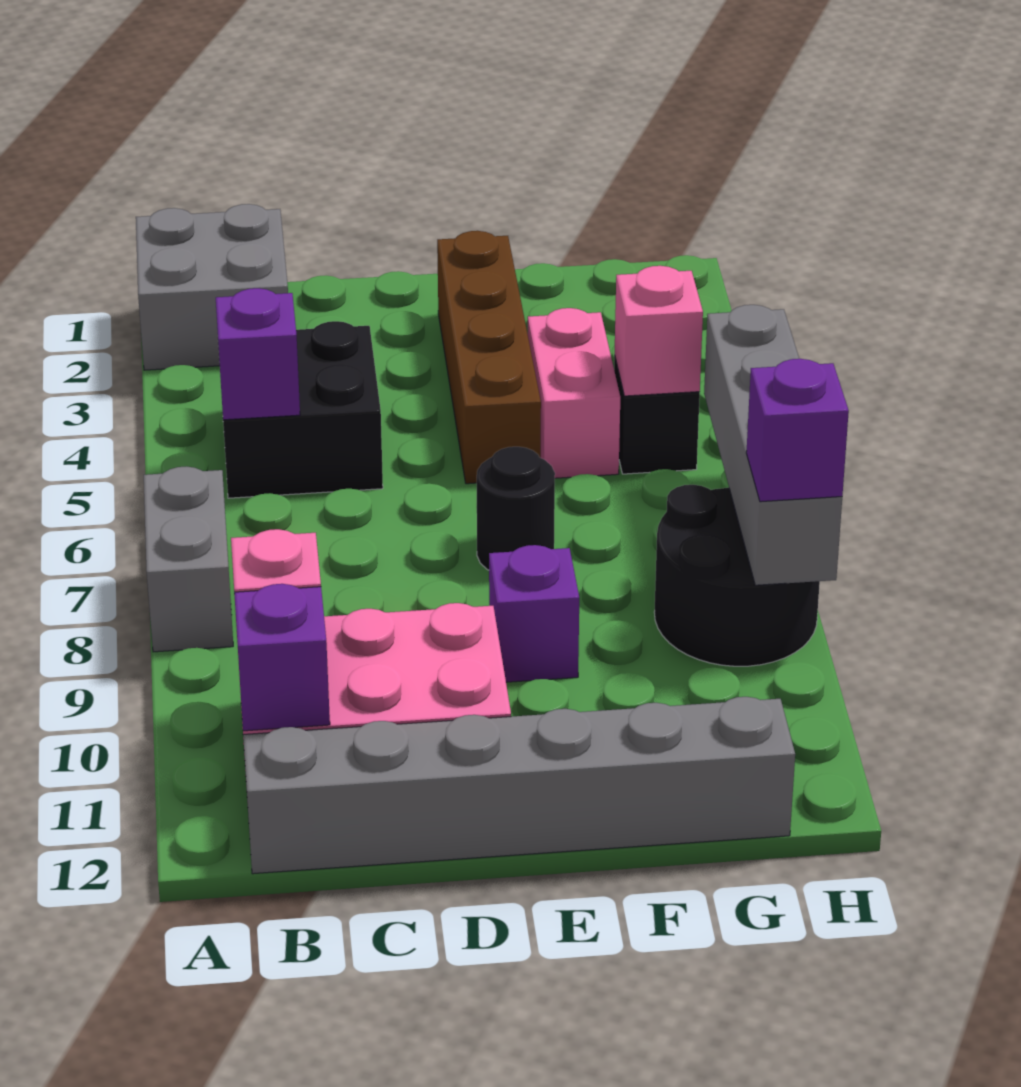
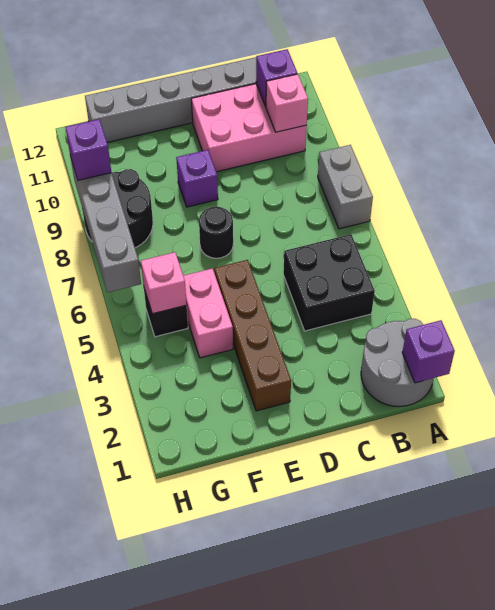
grey brick A1:B2 level 1 -> grey round brick A1:B2 level 1
purple brick B5 level 2 -> purple brick A1 level 2

